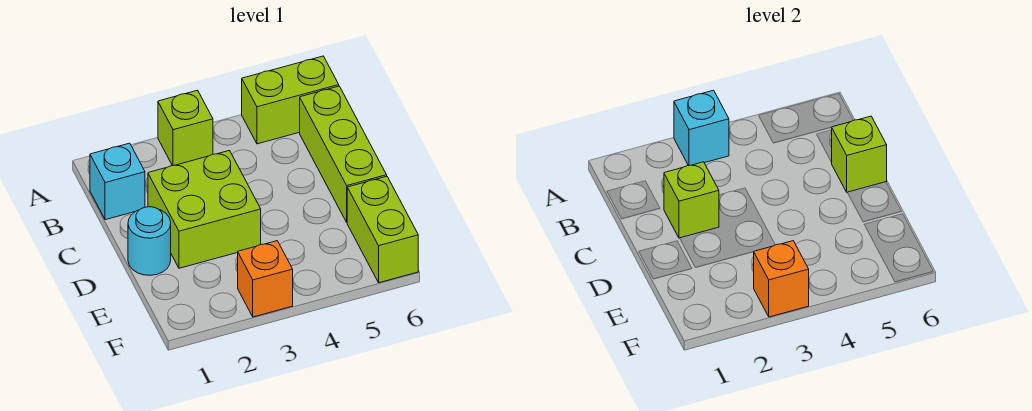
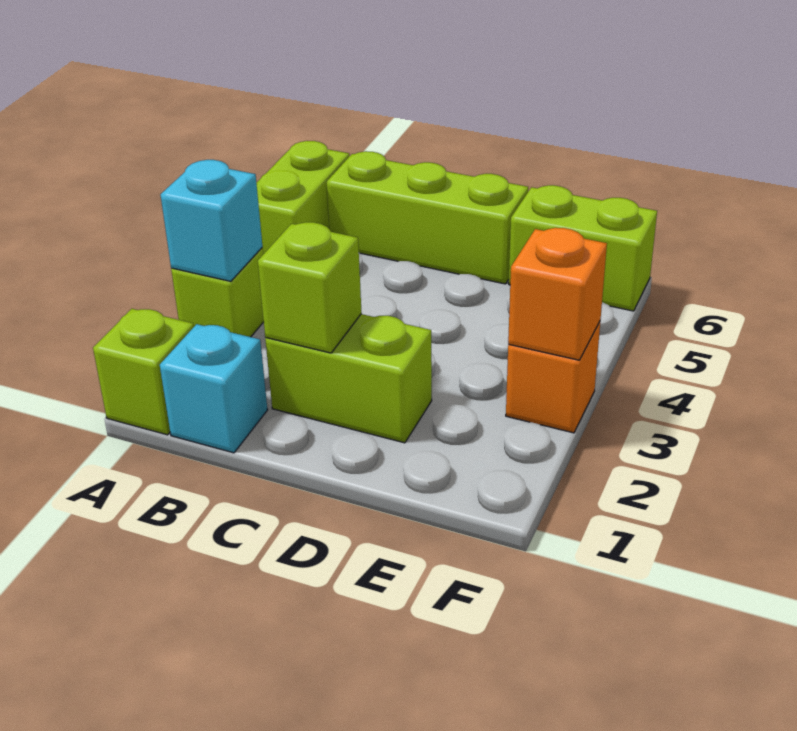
lime brick C2:D3 level 1 -> lime brick C2:D2 level 1
lime brick C6 level 2 -> lime brick A1 level 1
cyan round brick D1 level 1 -> none

